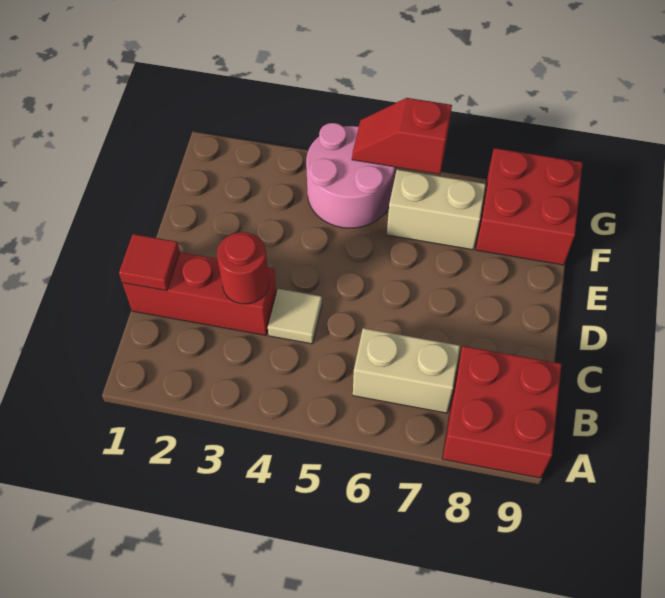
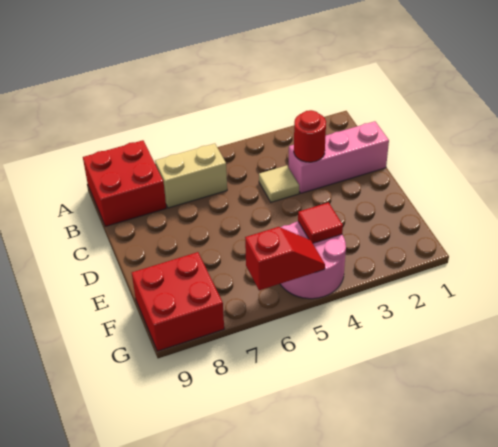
red brick C1:C3 level 1 -> pink brick C1:C3 level 1
red tile C1 level 2 -> red tile F4 level 2
tan brick F6:F7 level 1 -> none

